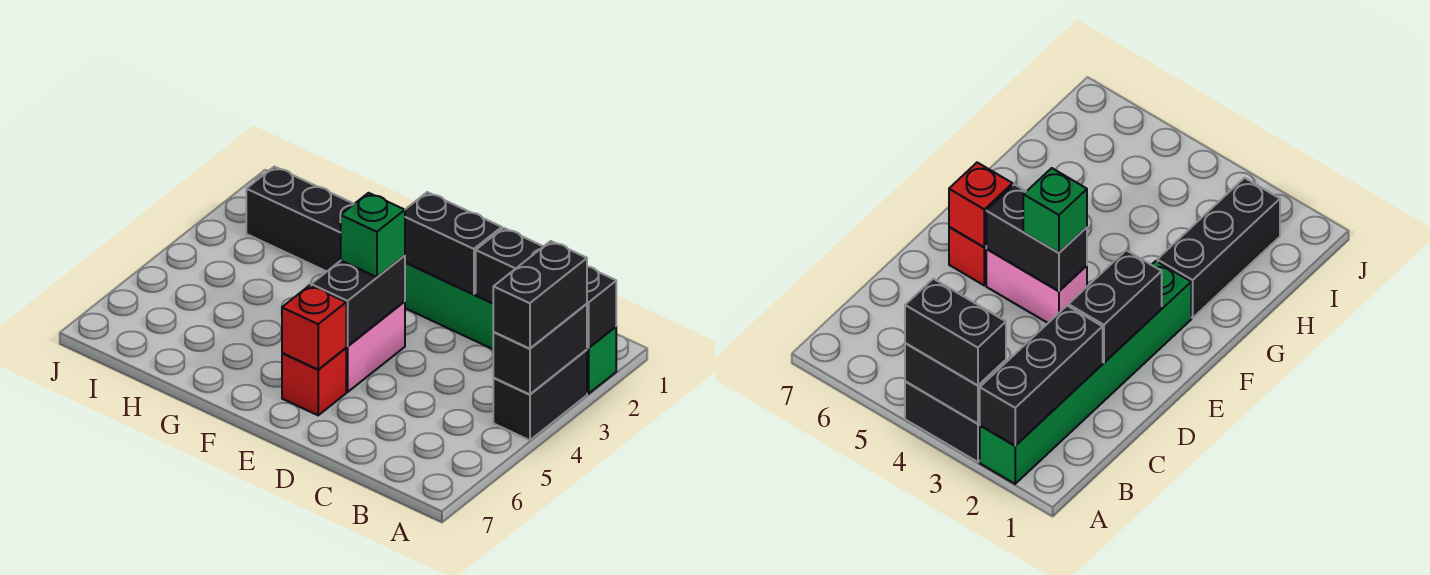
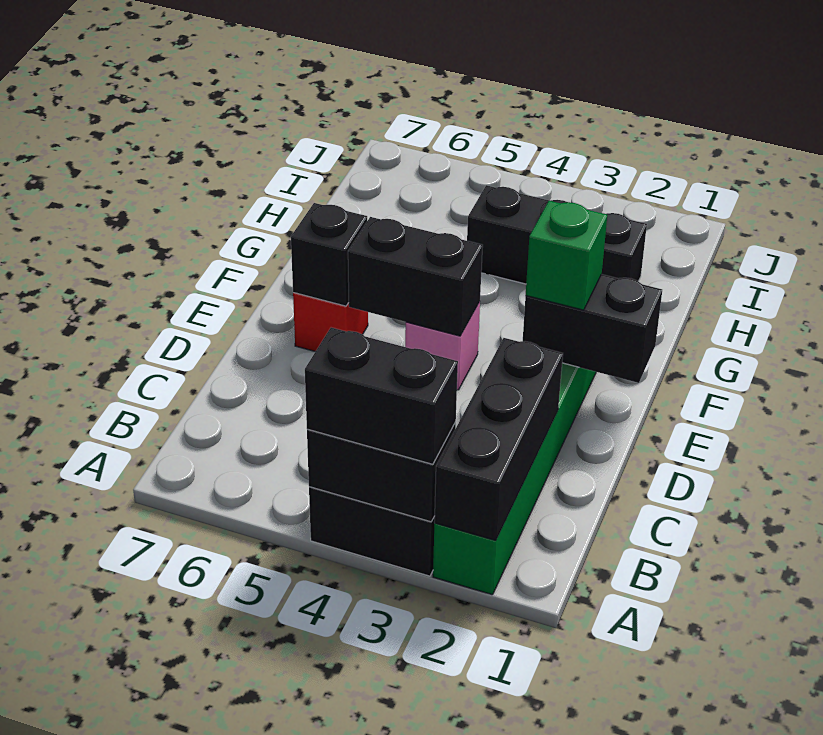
black brick D2:E2 level 2 -> black brick E1:E2 level 2
pink brick E4:E5 level 1 -> pink brick E4 level 1
green brick E4 level 3 -> green brick E2 level 3
red brick E6 level 2 -> black brick E6 level 2
black brick G2:I2 level 1 -> black brick H2:H4 level 1

